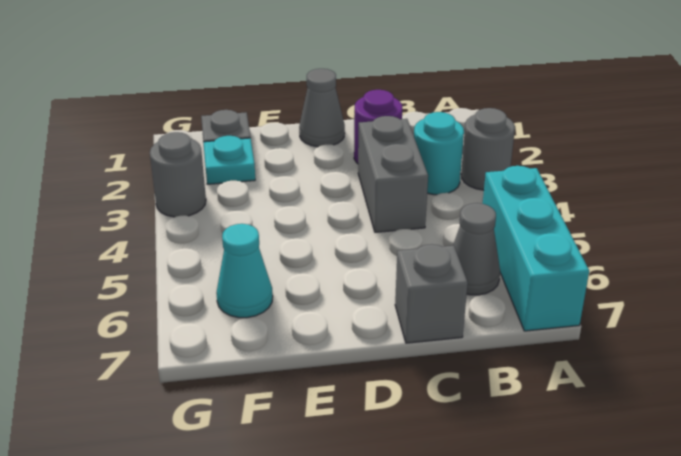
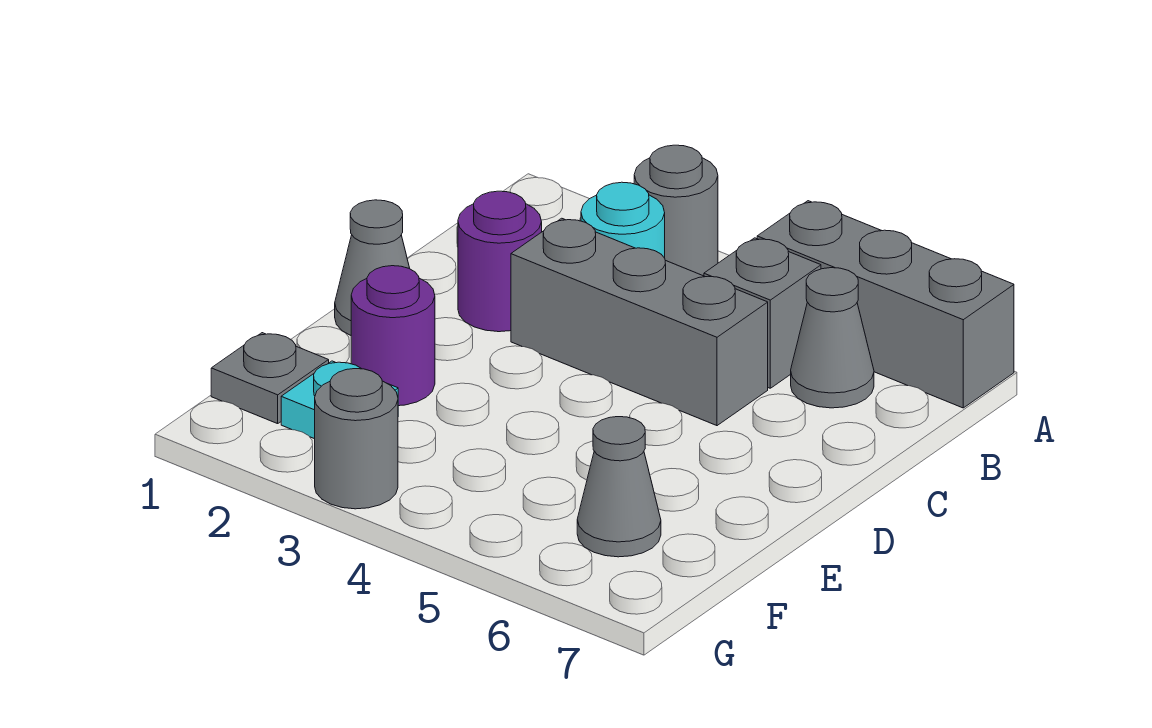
cyan brick A5:A7 level 1 -> grey brick A5:A7 level 1
grey brick C3:C4 level 1 -> grey brick C3:C5 level 1
grey brick C7 level 1 -> grey brick B5 level 1
none -> purple round brick E2 level 1
cyan cone F6 level 1 -> grey cone F6 level 1

